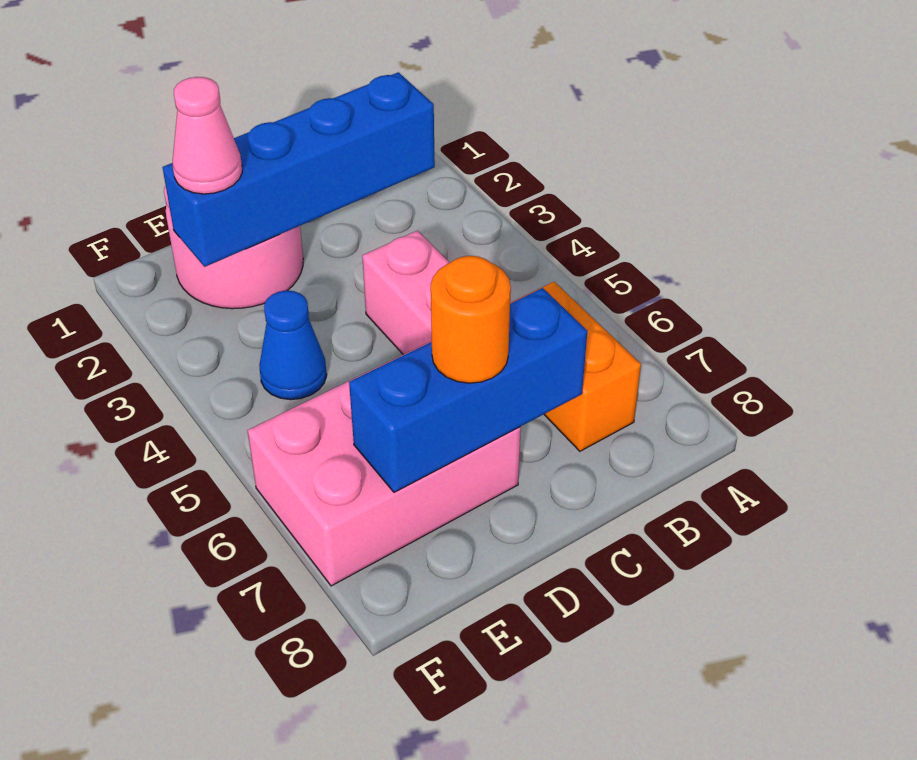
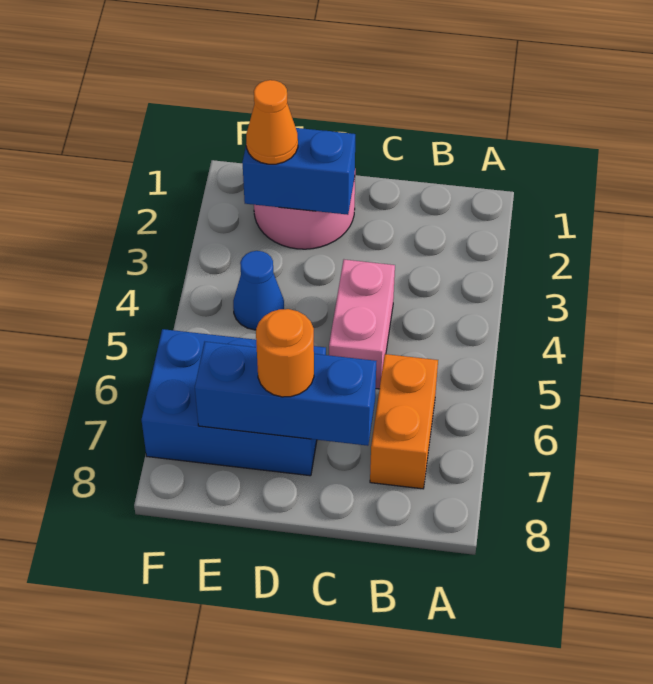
blue brick B2:E2 level 2 -> blue brick D2:E2 level 2
pink brick D6:F7 level 1 -> blue brick D6:F7 level 1
pink cone E2 level 3 -> orange cone E2 level 3

